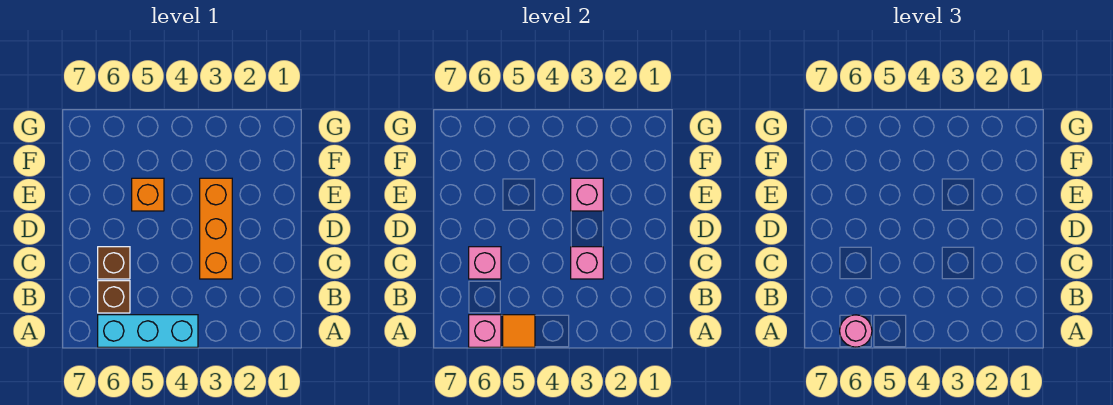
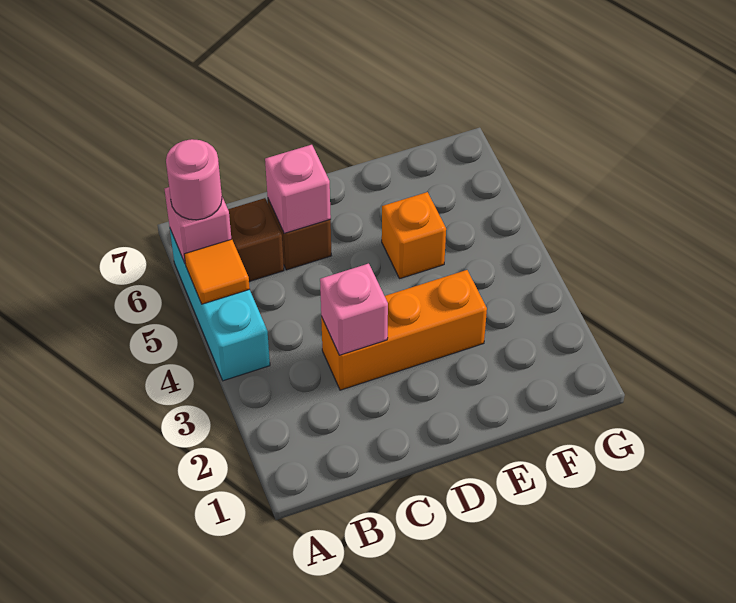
pink brick E3 level 2 -> none

